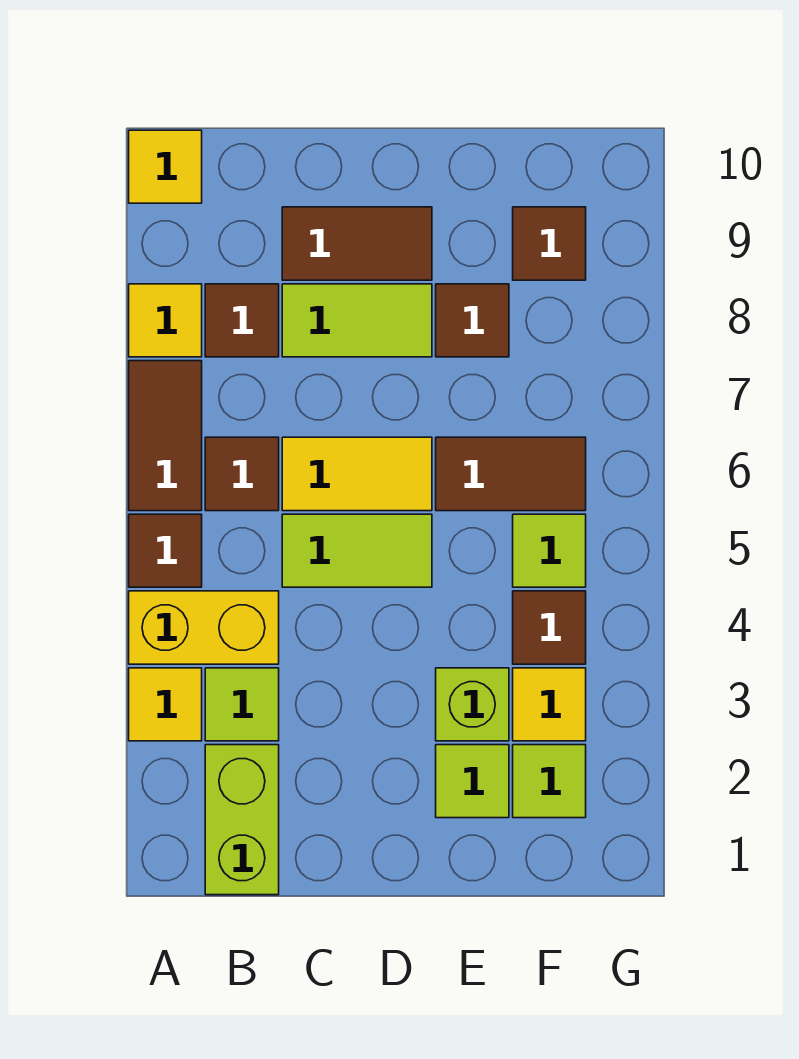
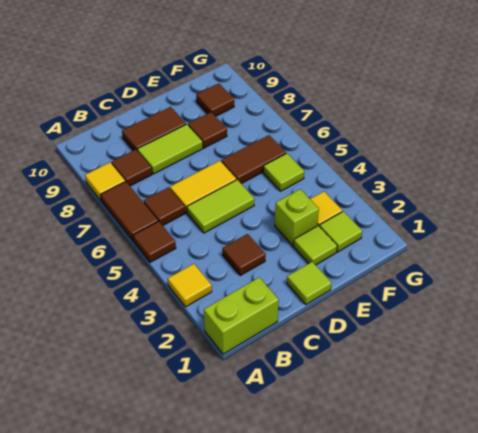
yellow brick A4:B4 level 1 -> none
yellow tile A10 level 1 -> none
lime brick B1:B2 level 1 -> lime brick A1:B1 level 1
lime tile B3 level 1 -> lime tile D1 level 1
brown tile F4 level 1 -> brown tile C3 level 1

